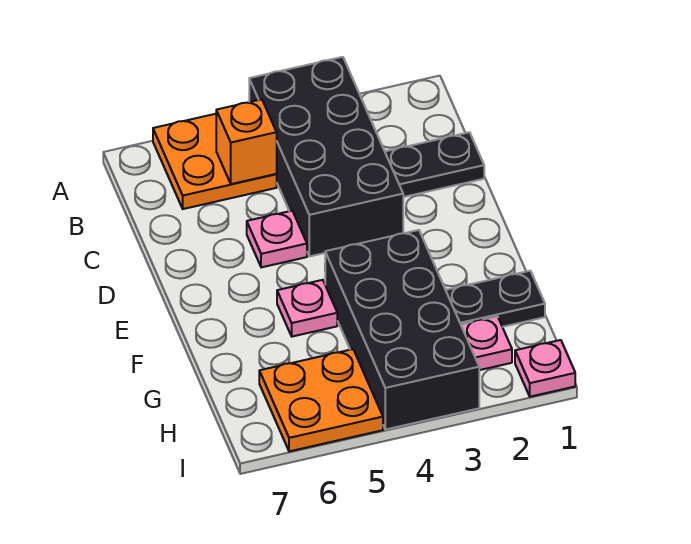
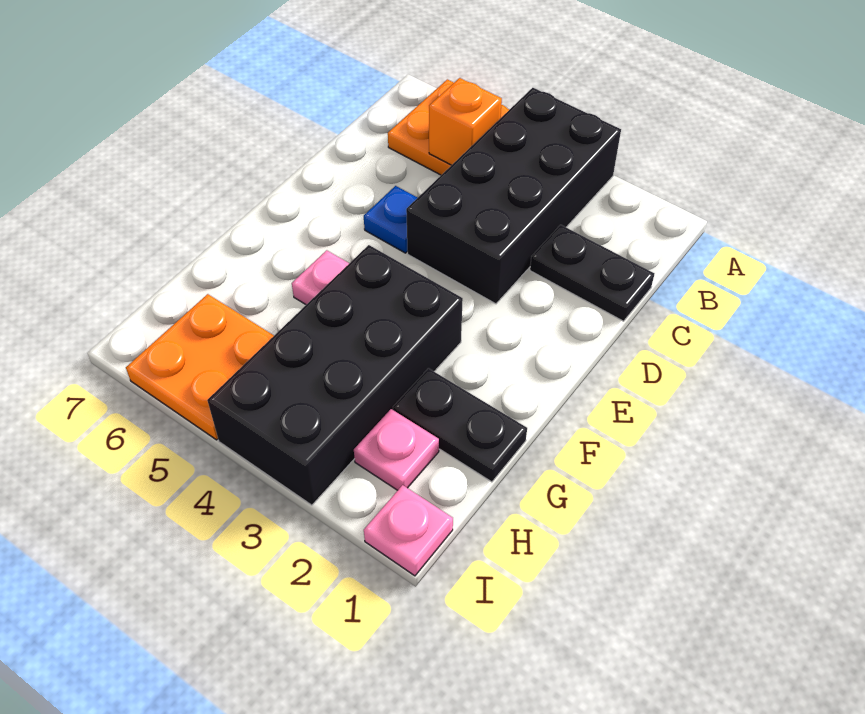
pink plate D5 level 1 -> blue plate D5 level 1

